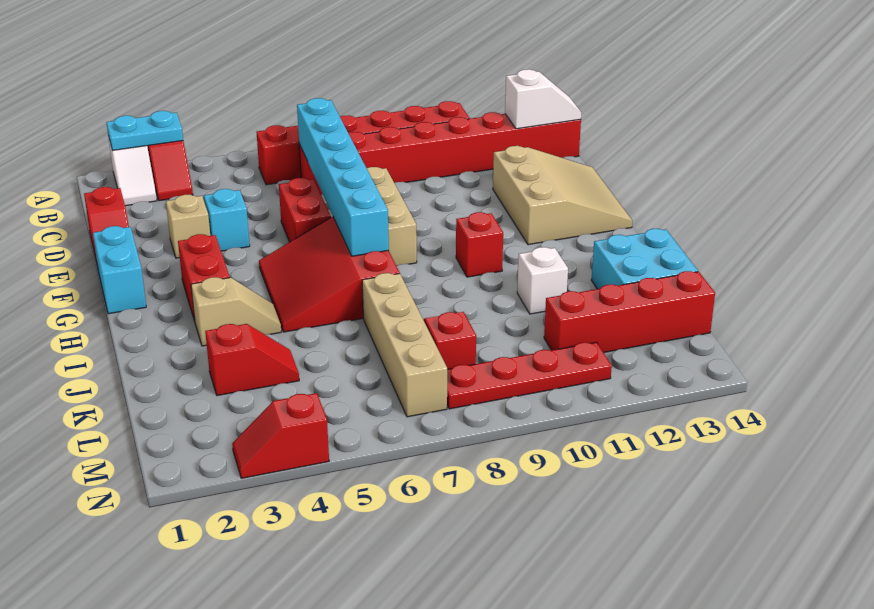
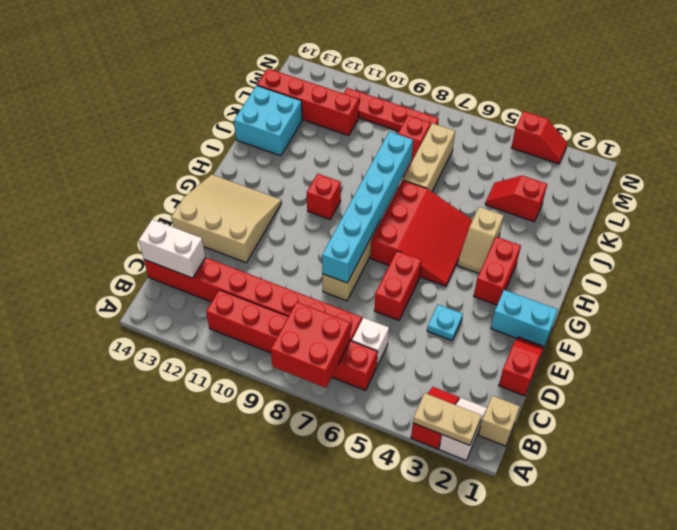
cyan plate A2:A3 level 2 -> tan plate A2:A3 level 2
none -> red brick A7:B8 level 2
cyan brick C7:H7 level 2 -> cyan brick E8:J8 level 2
white slope C13:C14 level 2 top 13 -> white brick C13:C14 level 2
tan brick E3 level 1 -> tan brick B1 level 1
cyan brick E4 level 1 -> cyan plate E4 level 1
tan slope E12:G14 level 1 top 12 -> tan slope E12:G14 level 1 top E
cyan brick F1:G1 level 1 -> cyan brick F1:F2 level 1
tan slope I3:I4 level 1 top 3 -> tan slope H4:I4 level 1 top I
tan brick J7:M7 level 1 -> tan brick J7:L7 level 1
white brick J11 level 1 -> white brick C6 level 1

